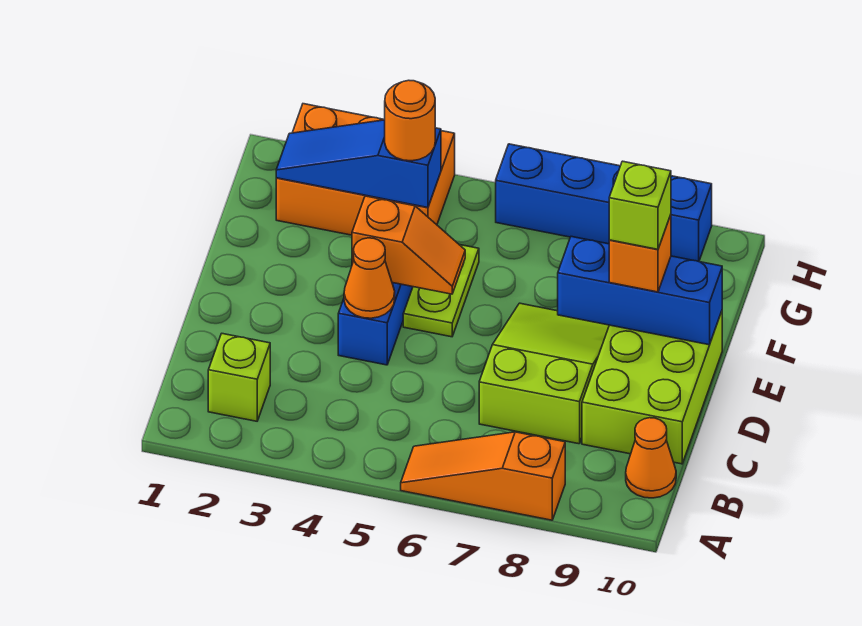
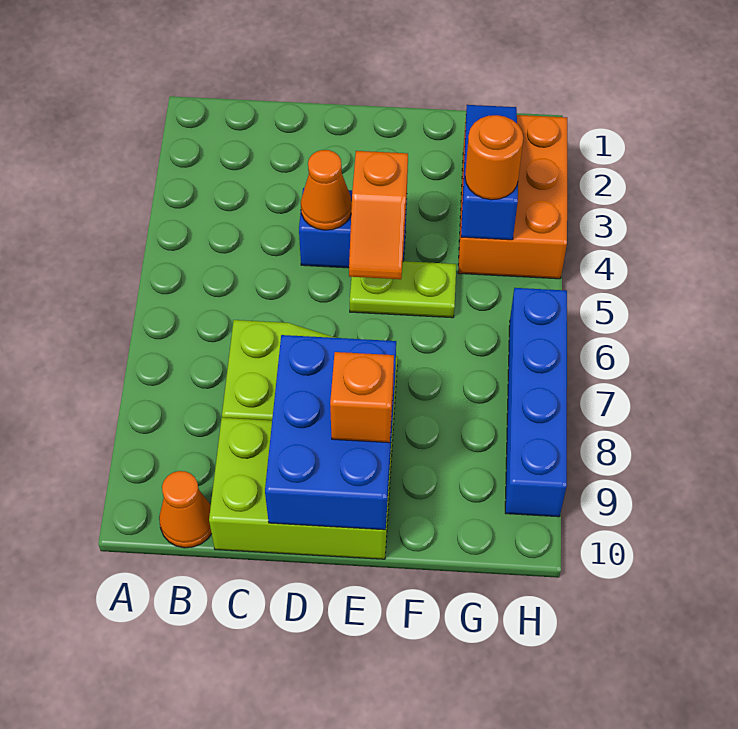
orange slope A6:A8 level 1 top 8 -> none
lime brick B2 level 1 -> none
blue brick E8:E10 level 2 -> blue brick D8:E10 level 2
lime brick E9 level 4 -> none

